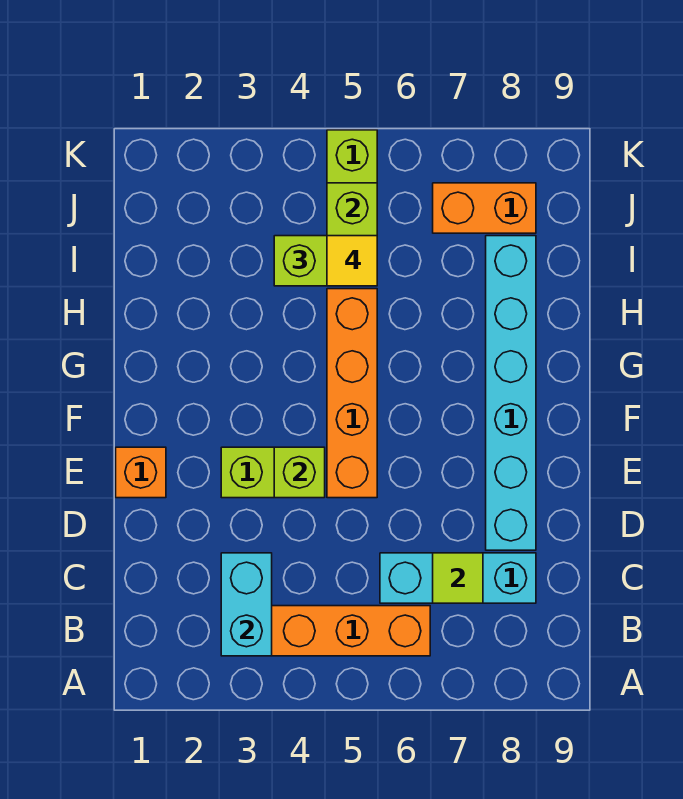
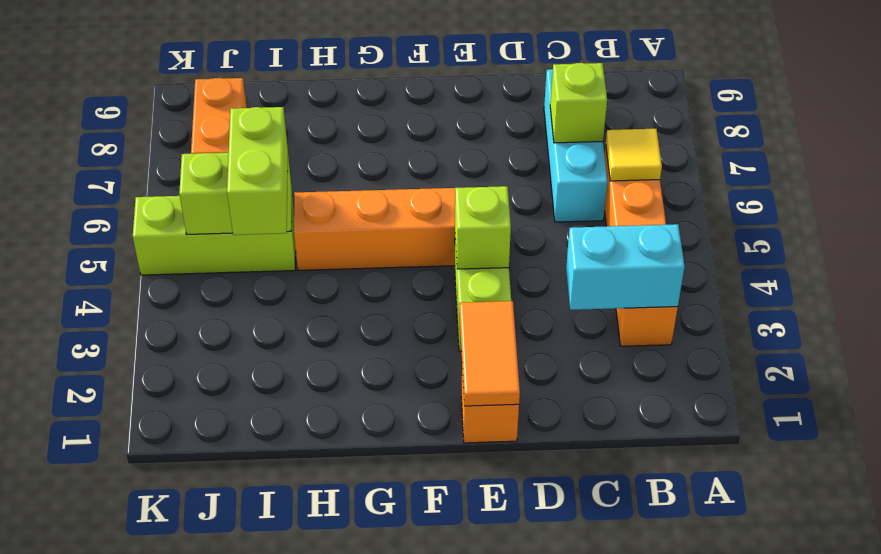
lime tile C7 level 2 -> lime brick C7 level 2
cyan brick D8:I8 level 1 -> none
none -> orange tile E1:E2 level 2
yellow tile I5 level 4 -> yellow tile B6 level 2

